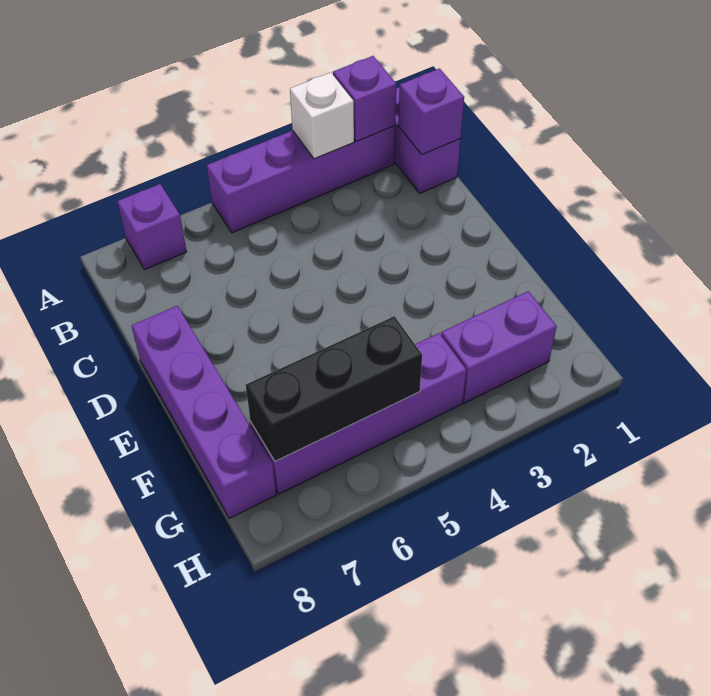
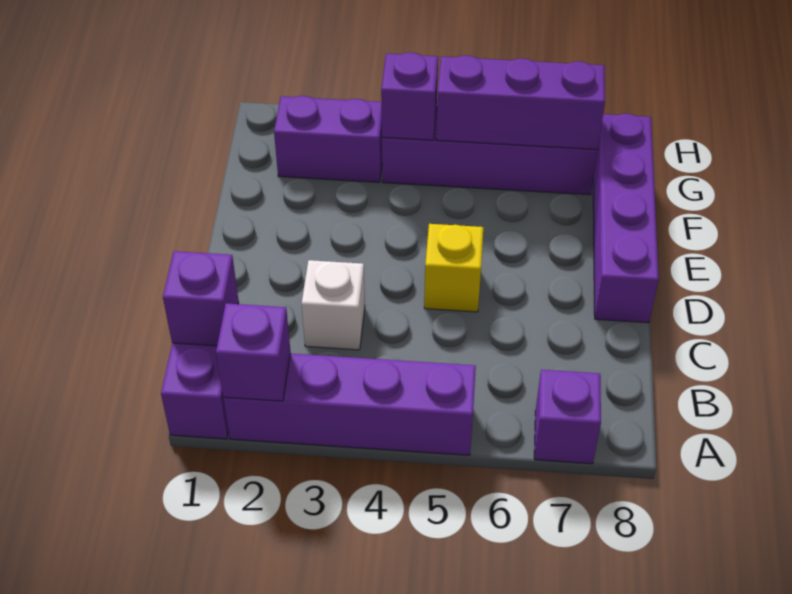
white brick A3 level 2 -> white brick C3 level 1
none -> yellow brick D5 level 1
none -> purple brick G4 level 2
black brick G5:G7 level 2 -> purple brick G5:G7 level 2

